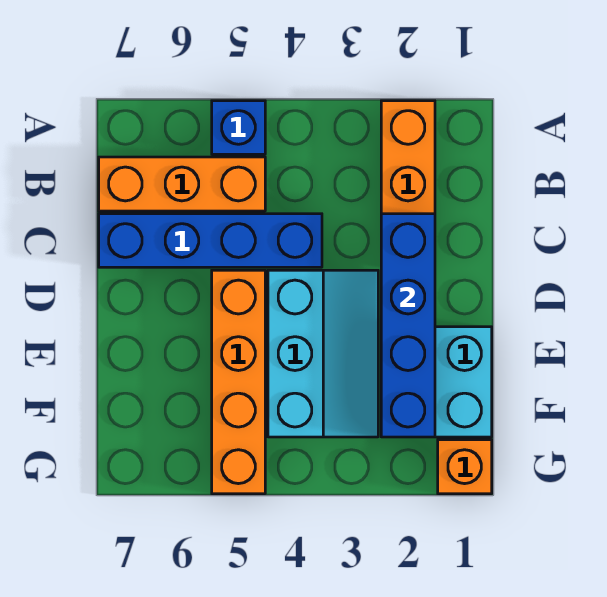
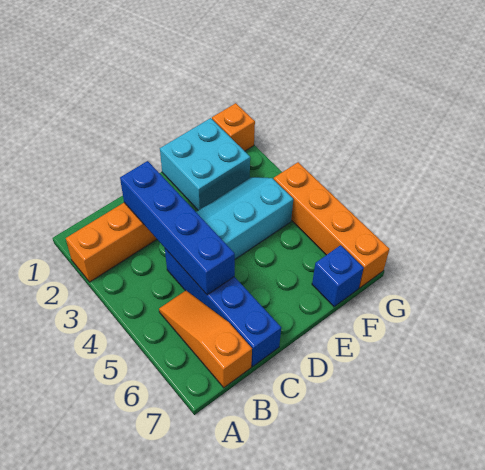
blue brick A5 level 1 -> blue brick F7 level 1
orange brick B5:B7 level 1 -> orange slope B5:B7 level 1 top 7
blue brick C2:F2 level 2 -> blue brick C2:C5 level 2
orange brick D5:G5 level 1 -> orange brick G4:G7 level 1

